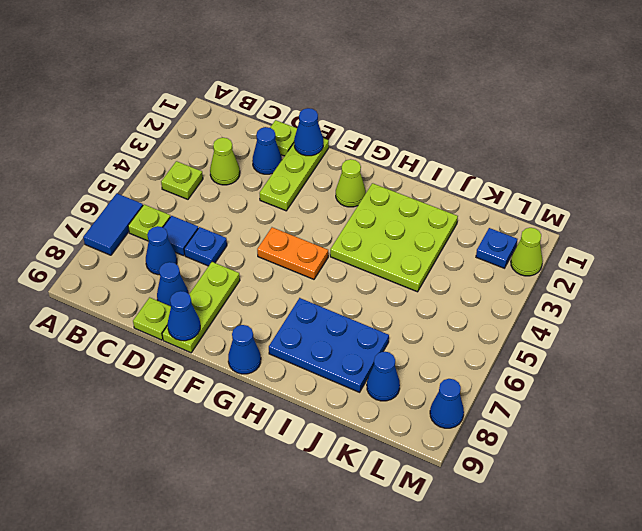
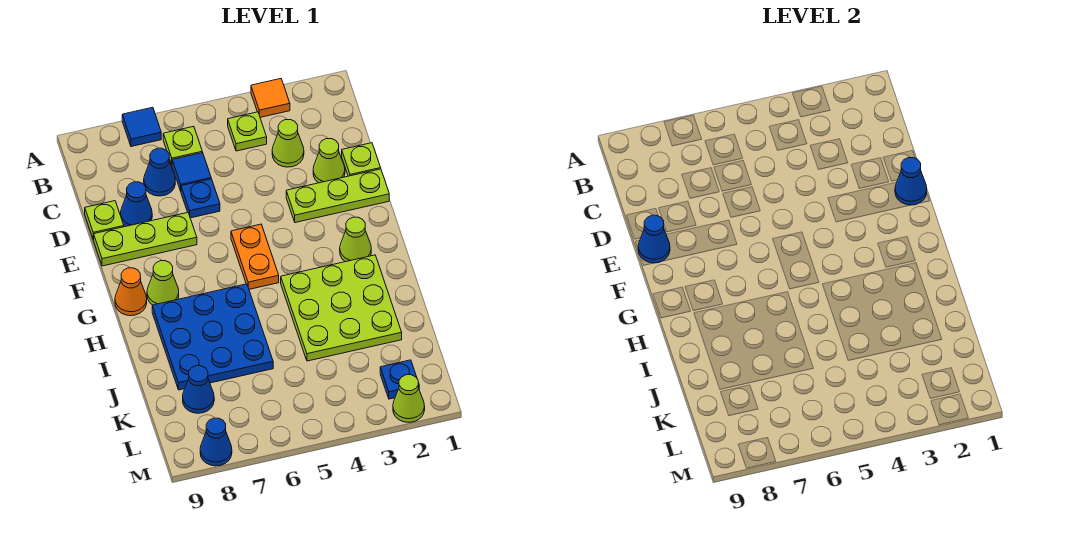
none -> orange tile A3 level 1
blue tile A6:A7 level 1 -> blue tile A7 level 1
blue cone D2 level 1 -> lime cone D2 level 1
none -> lime cone G8 level 1
blue cone G9 level 1 -> orange cone G9 level 1
blue plate H7:J8 level 1 -> blue plate H6:J8 level 1

